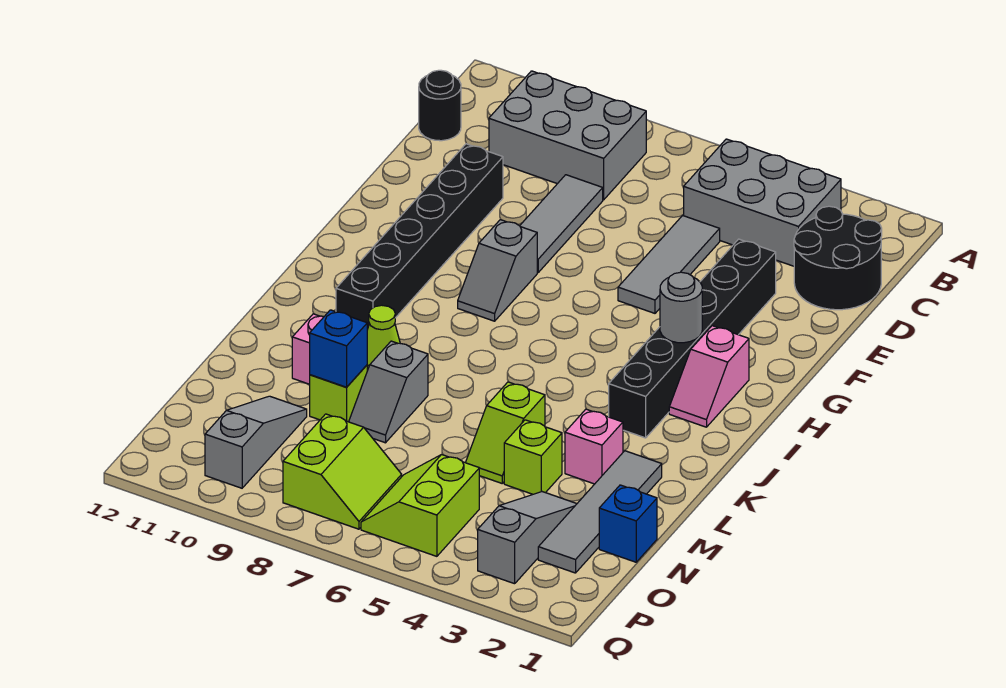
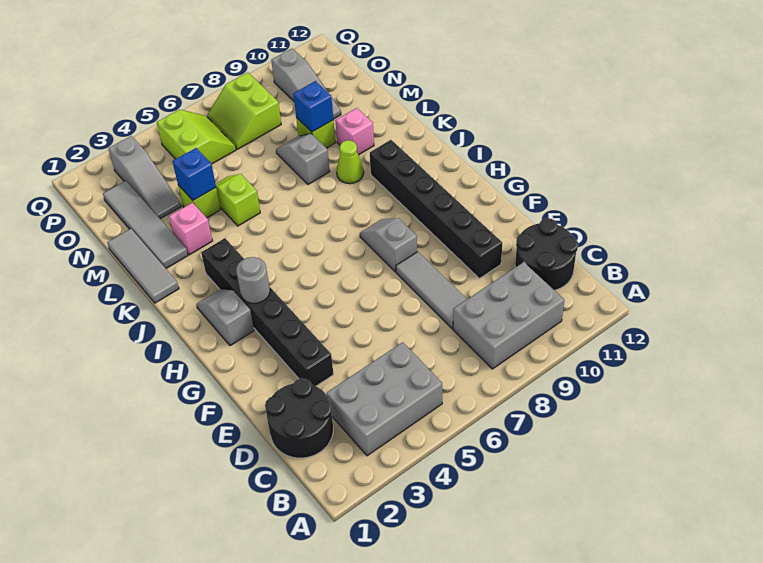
black round brick C12 level 1 -> black round brick C11:D12 level 1
grey tile D5:F5 level 1 -> grey tile K1:M1 level 1
pink slope H2:I2 level 1 top H -> grey slope H2:I2 level 1 top H
blue brick N1 level 1 -> blue brick M4 level 2

